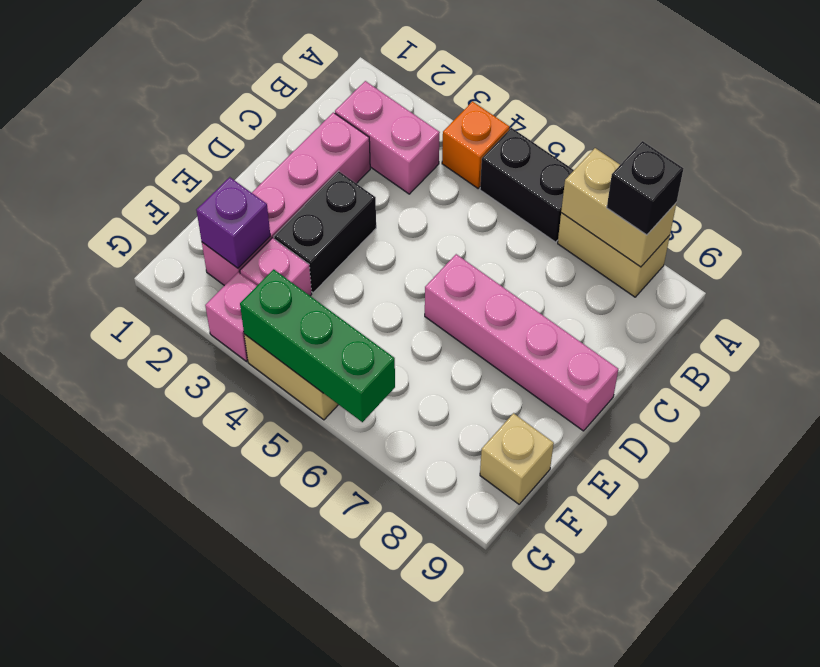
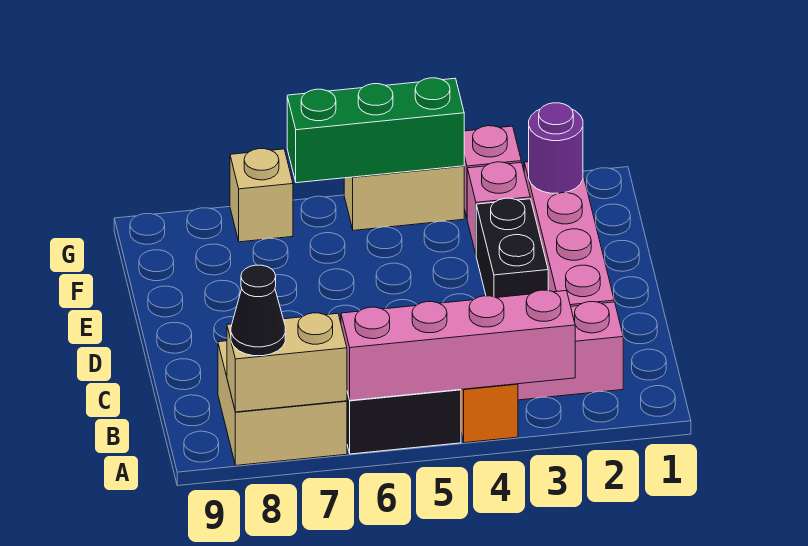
tan brick A7:A8 level 1 -> tan brick A7:B8 level 1
black brick A8 level 3 -> black cone A8 level 3
pink brick D6:D9 level 1 -> pink brick A3:A6 level 2
purple brick F2 level 2 -> purple round brick F2 level 2
tan brick F9 level 1 -> tan brick G7 level 1

